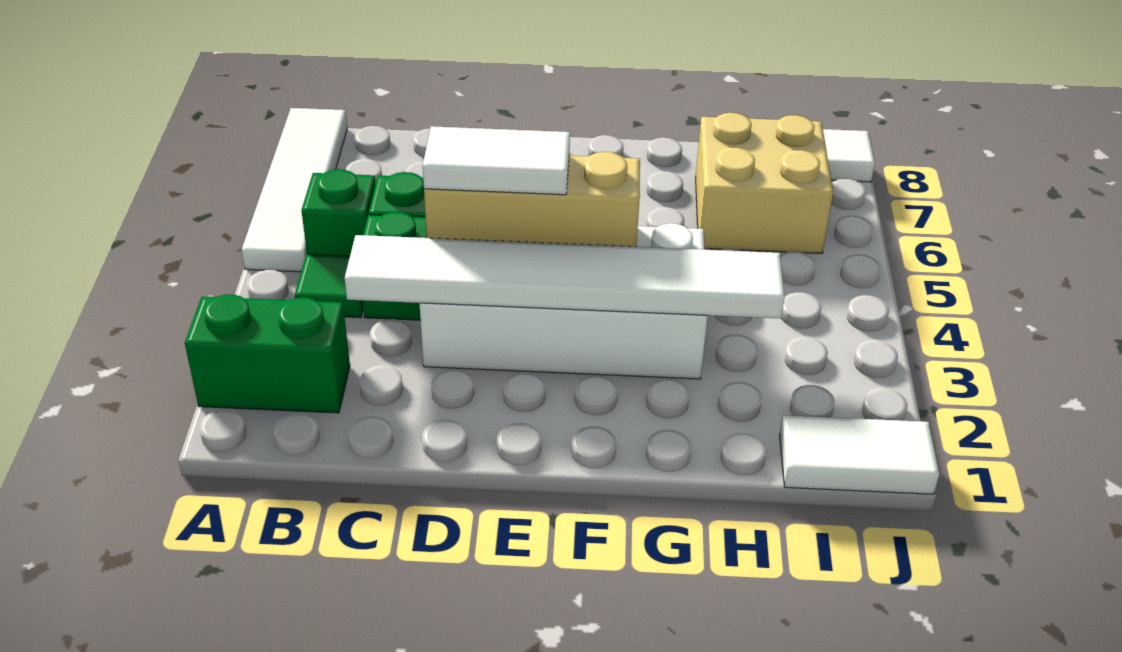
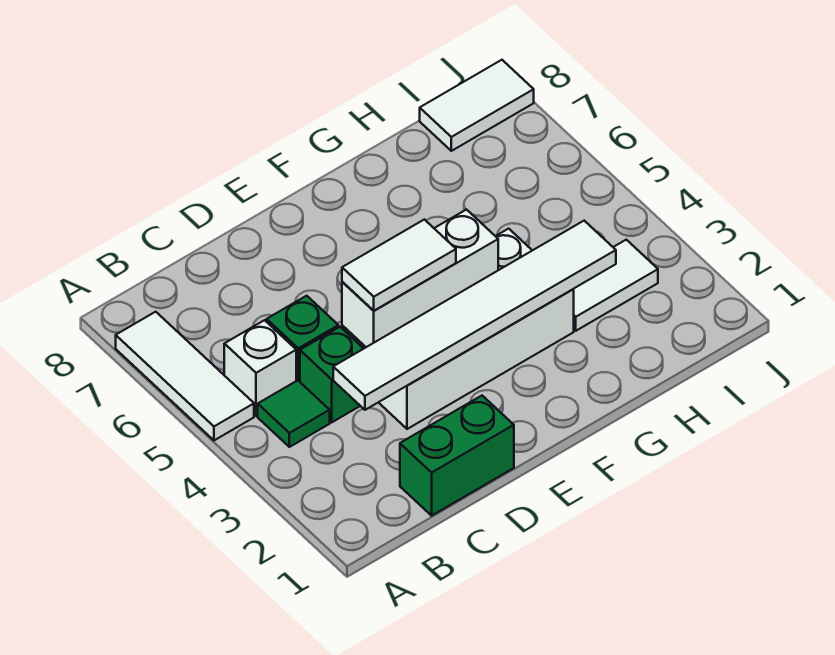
green brick A2:B2 level 1 -> green brick C1:D1 level 1
white tile A5:A8 level 1 -> white tile A5:A7 level 1
green brick B5 level 1 -> white brick B5 level 1
tan brick D4:F4 level 2 -> white brick D4:F4 level 2
tan brick H6:I7 level 1 -> none
white tile I1:J1 level 1 -> white tile H3:I3 level 1

